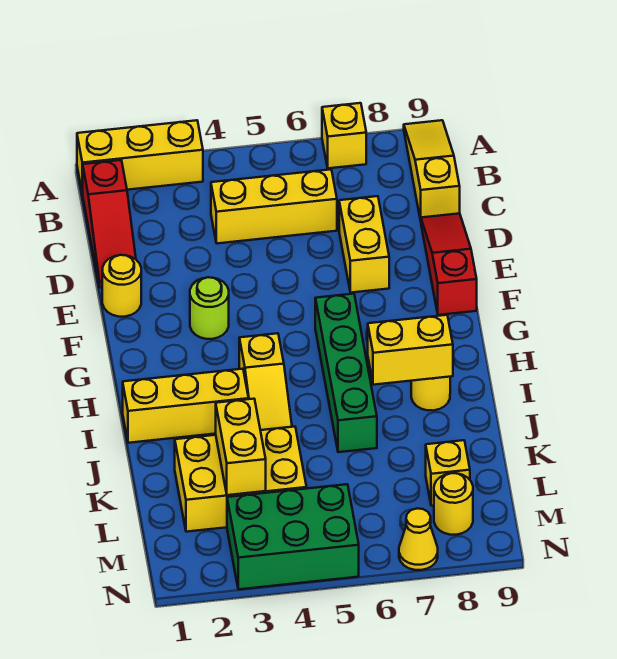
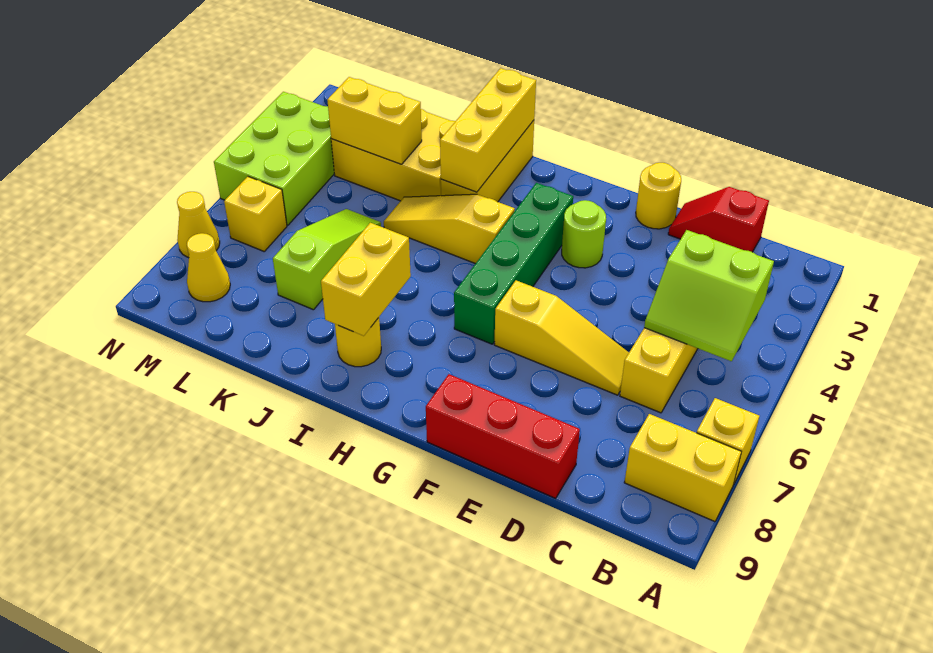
yellow brick A1:A3 level 1 -> yellow brick I1:I3 level 2
yellow slope A9:C9 level 1 top C -> yellow slope D6:F6 level 1 top F
red slope B1:D1 level 1 top B -> red slope C1:D1 level 1 top C
none -> lime slope B4:C5 level 2 top 4
yellow brick D7:E7 level 1 -> yellow brick A8:B8 level 1
red slope D9:F9 level 1 top F -> red brick D9:F9 level 1
green brick G6:J6 level 1 -> green brick G3:G6 level 1
yellow brick K2:L4 level 1 -> yellow brick J2:L3 level 1
none -> lime slope K5:K7 level 1 top 7
yellow brick L8 level 1 -> yellow brick M6 level 1
green brick M3:N5 level 1 -> lime brick M3:N5 level 1
yellow round brick M8 level 1 -> yellow cone M8 level 1

